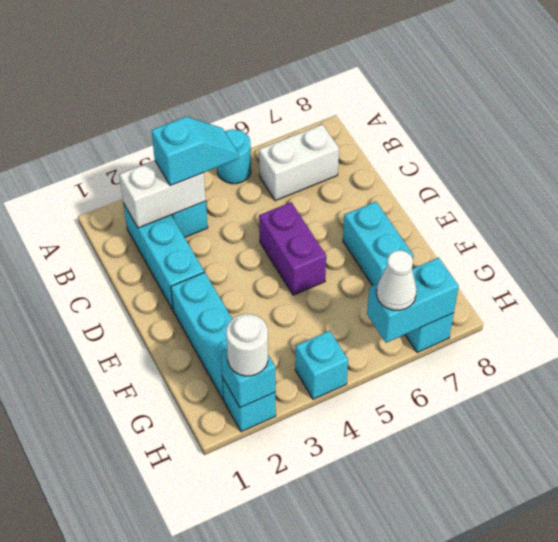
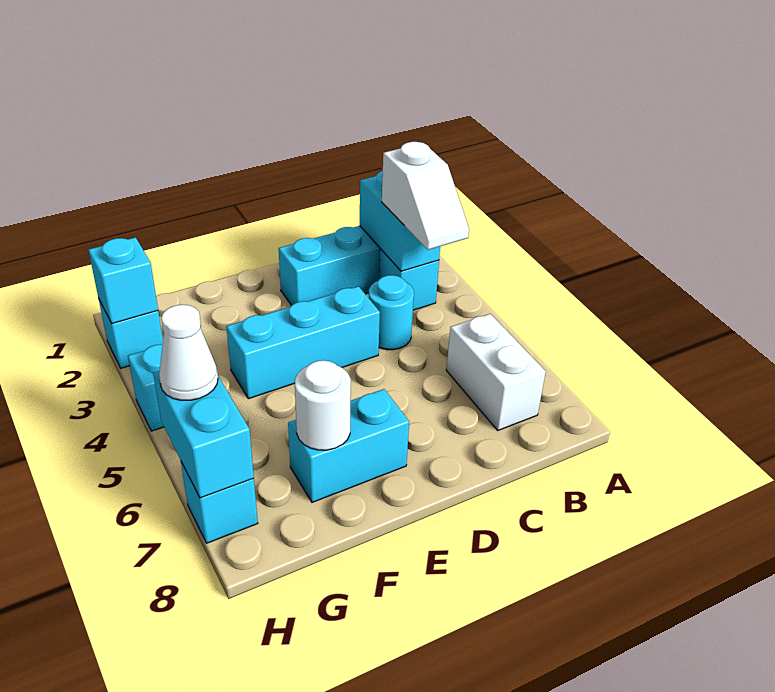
cyan round brick A5 level 1 -> cyan round brick C4 level 1
white brick B2:B3 level 2 -> cyan brick B2:B3 level 2
cyan slope B3:B4 level 3 top 3 -> white slope B3:B4 level 3 top 3
purple brick D5:E5 level 1 -> none
cyan brick E2:G2 level 1 -> cyan brick D4:F4 level 1
white round brick H2 level 3 -> white round brick F7 level 2

